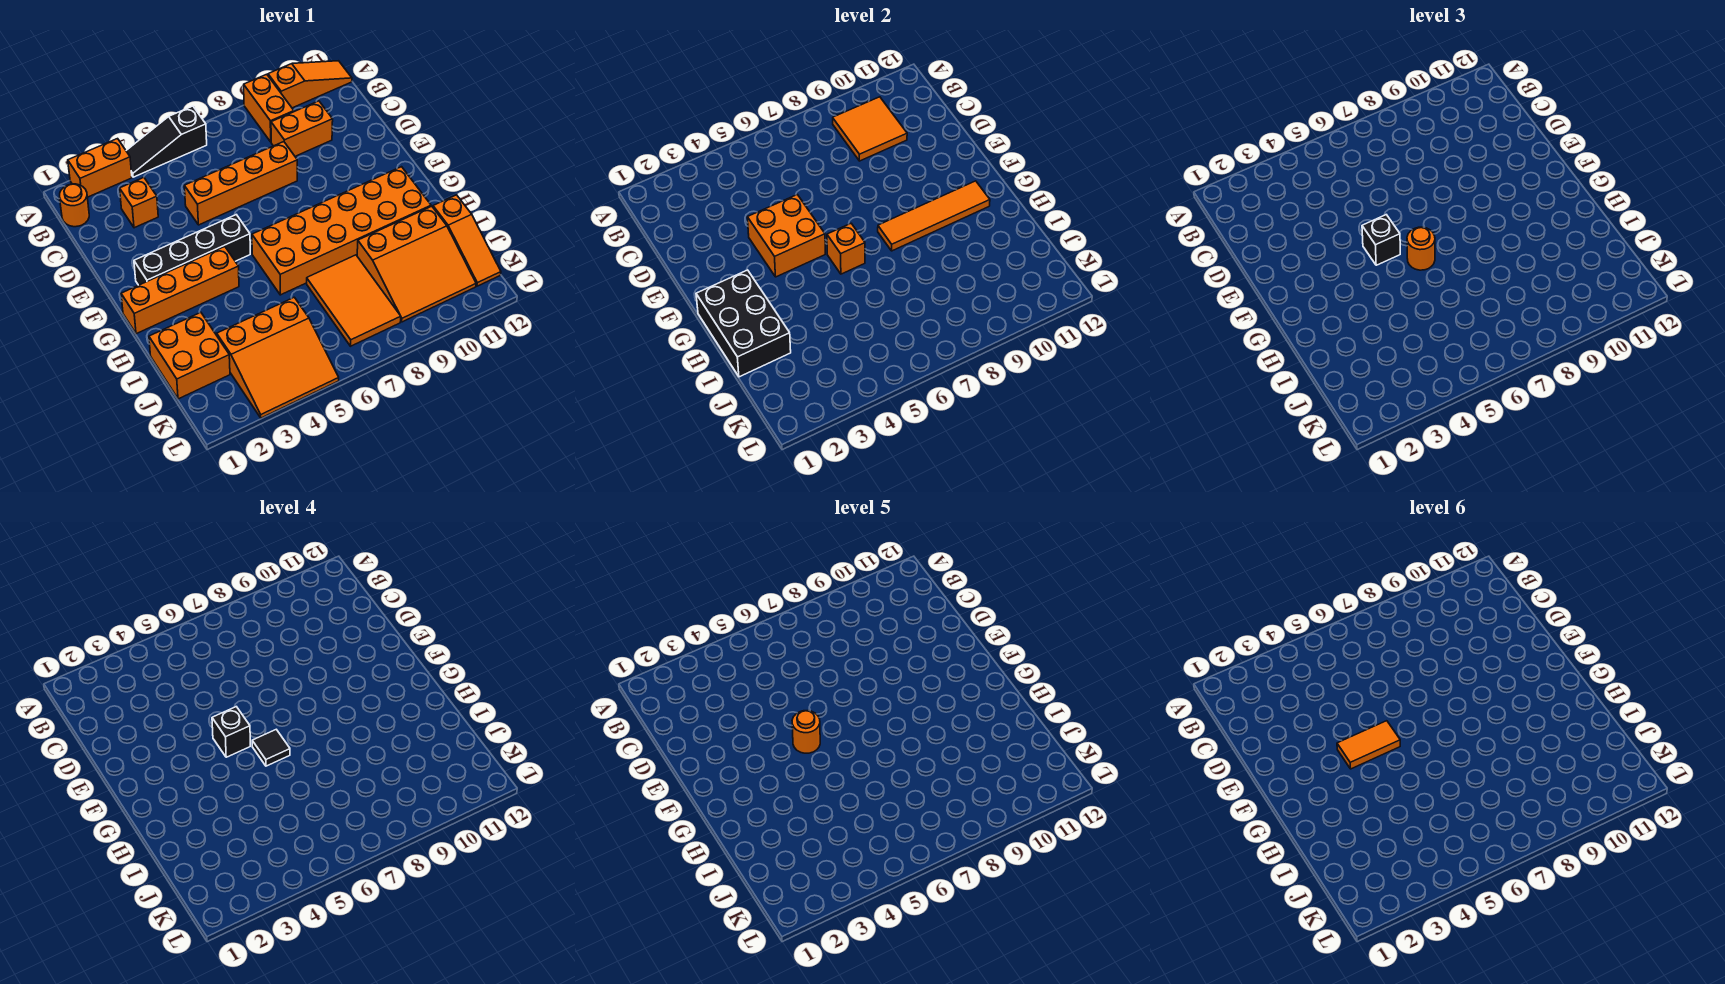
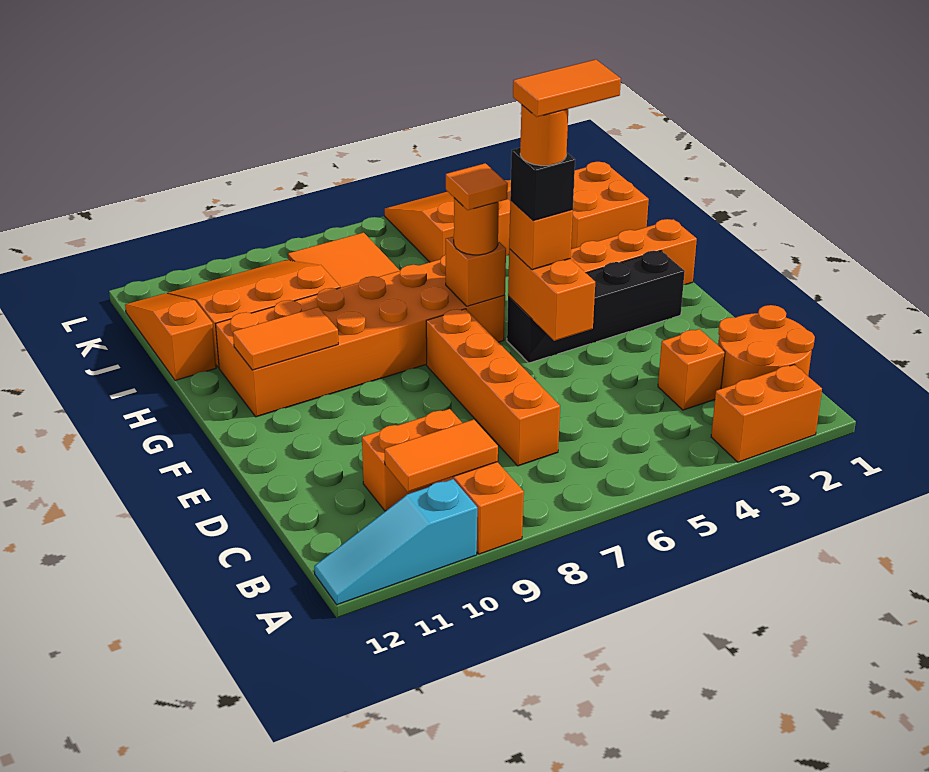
black slope A4:A6 level 1 top 6 -> none
orange slope A10:A12 level 1 top 10 -> cyan slope A10:A12 level 1 top 10
orange round brick B1 level 1 -> orange round brick B1:C2 level 1
orange tile B9:C10 level 2 -> orange tile B9:B10 level 2
orange brick D5:D8 level 1 -> orange brick C7:F7 level 1
orange brick E4:F5 level 2 -> orange brick E5:F5 level 2
black brick F5 level 3 -> orange brick F5 level 3
black brick G1:I2 level 2 -> none
black tile G6 level 4 -> orange tile G6 level 4
orange tile G8:G11 level 2 -> orange tile G10:G11 level 2

